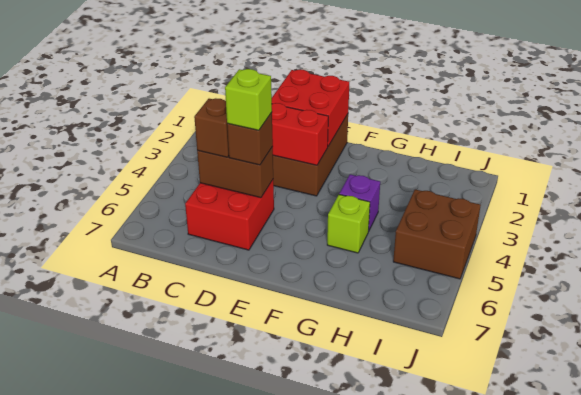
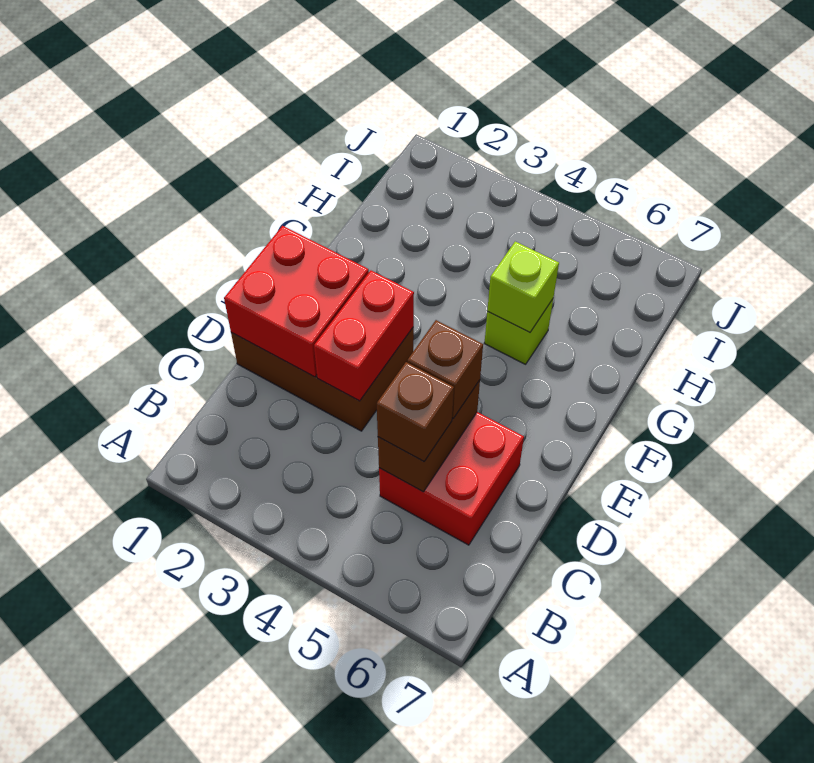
lime brick D5 level 4 -> lime brick G5 level 2
purple brick G4 level 1 -> none
brown brick I4:J5 level 1 -> none

